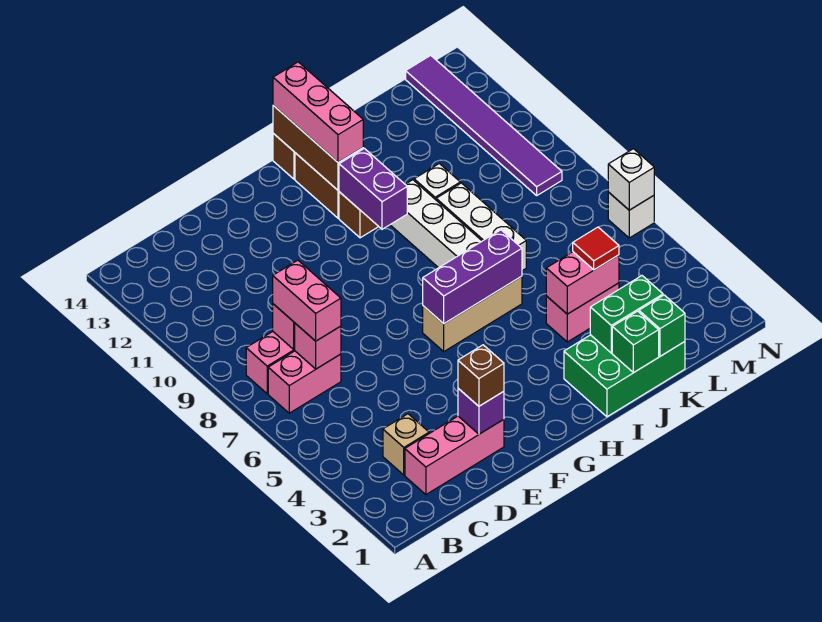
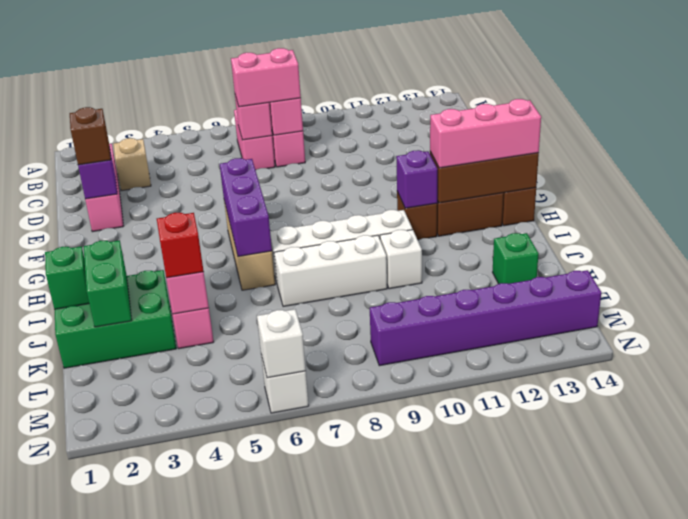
purple brick H10:H11 level 2 -> purple brick H11 level 2
green brick I1:K2 level 1 -> green brick J1:K3 level 1
green brick K1 level 2 -> green brick K13 level 1
red tile K4 level 3 -> red brick K4 level 3
purple tile M9:M14 level 1 -> purple brick M9:M14 level 1

